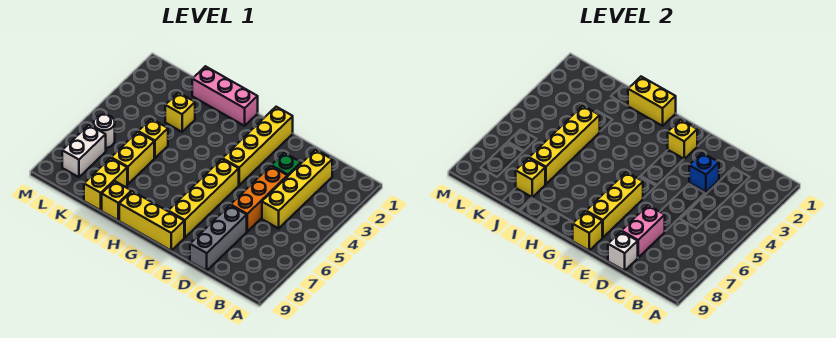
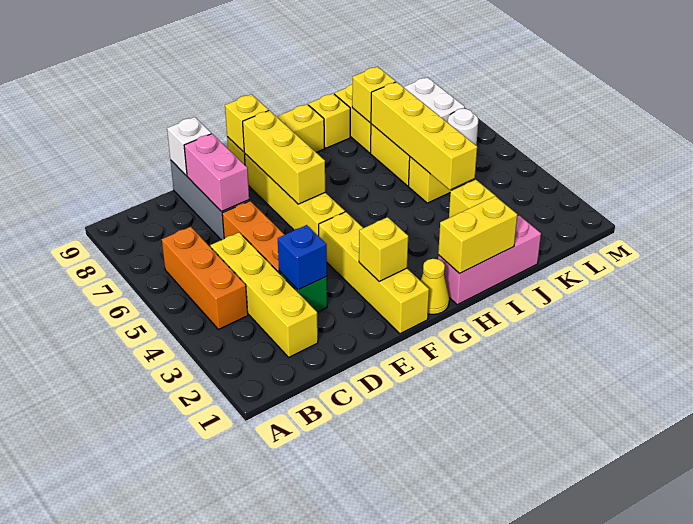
none -> orange brick B4:B6 level 1
none -> yellow cone G1 level 1

